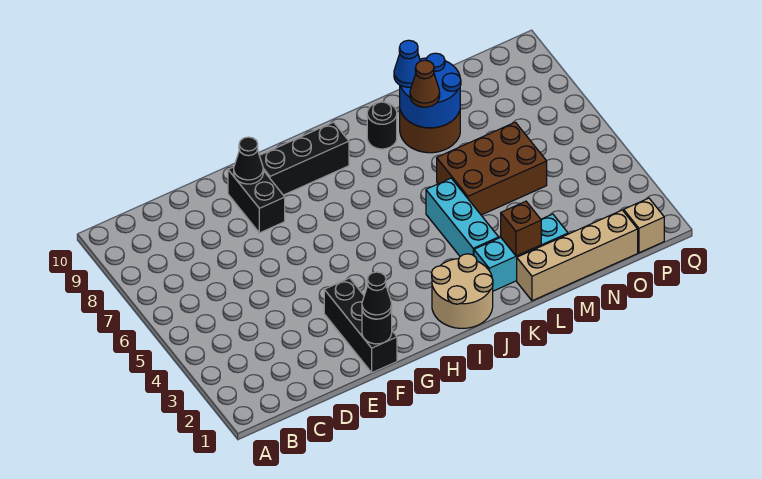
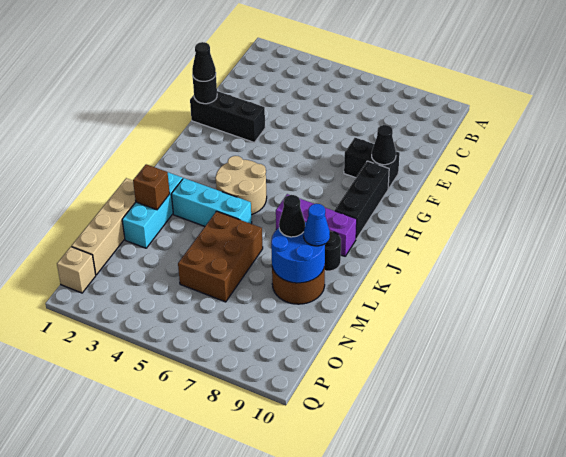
tan round brick I1:J2 level 1 -> tan round brick I4:J5 level 1
none -> purple brick J7:J9 level 1
brown cone L8 level 3 -> black cone L8 level 3

